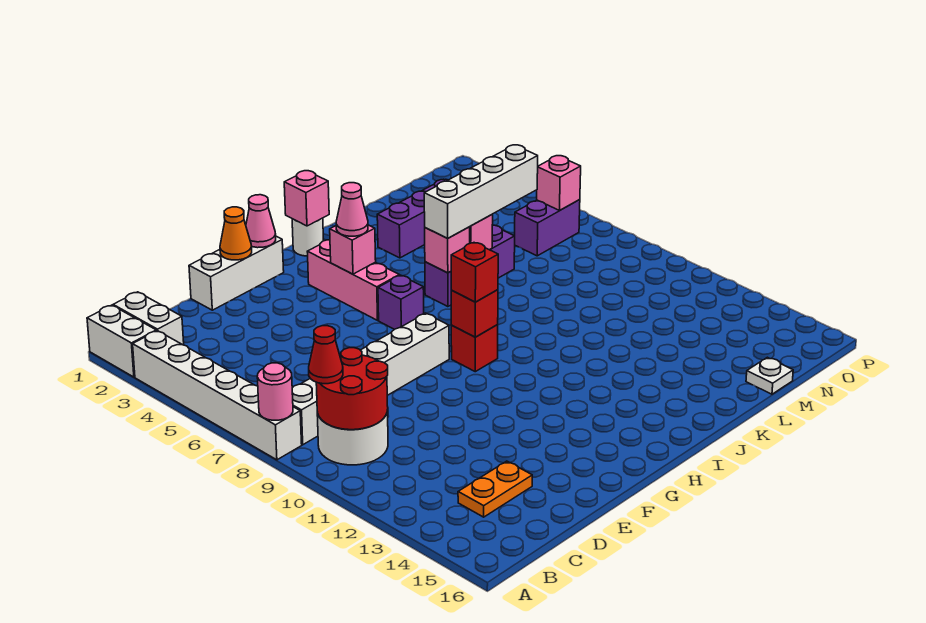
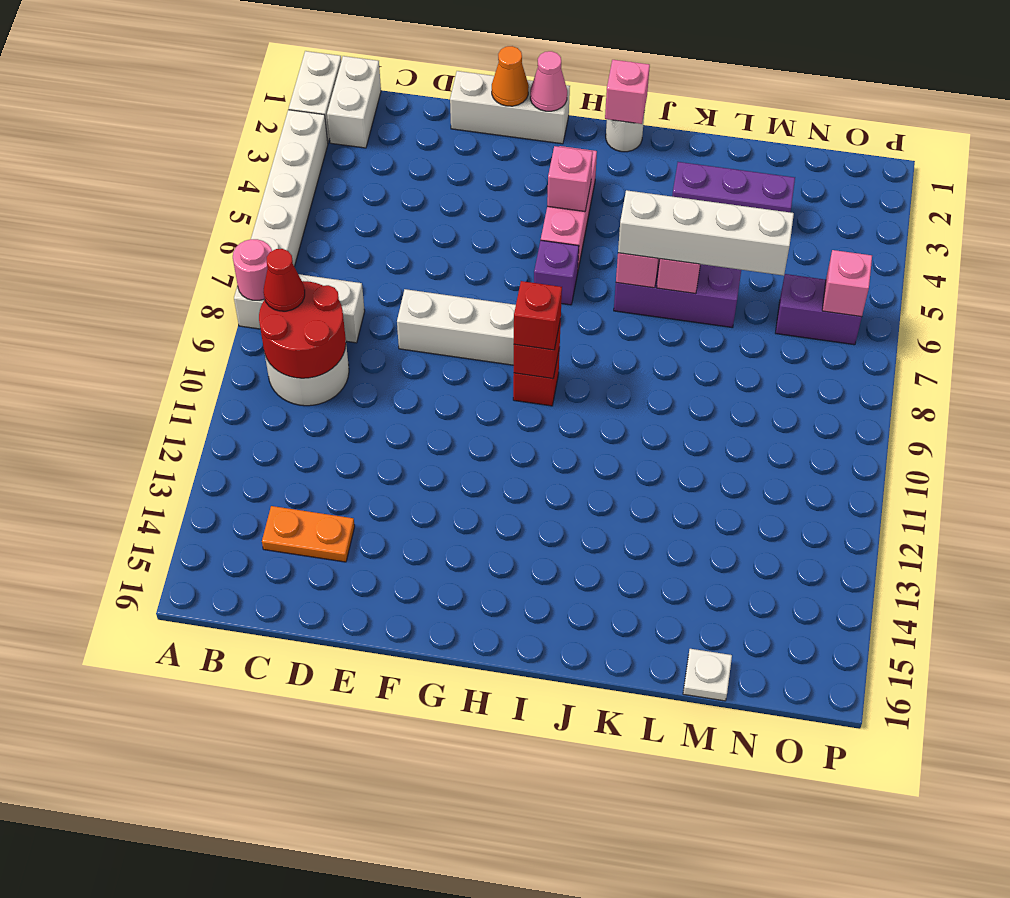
pink cone H4 level 3 -> none

